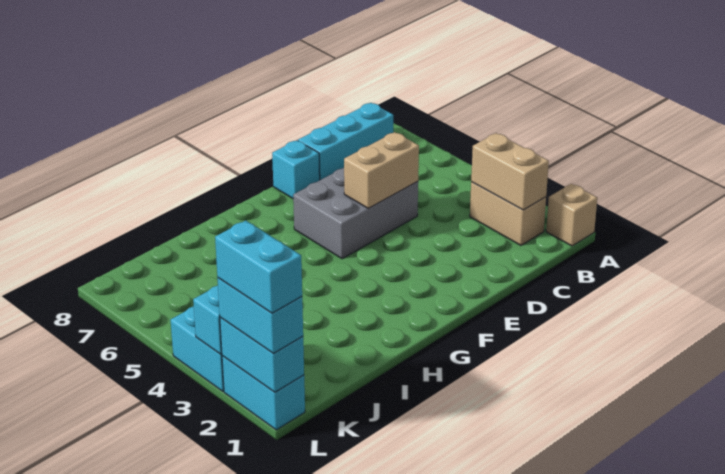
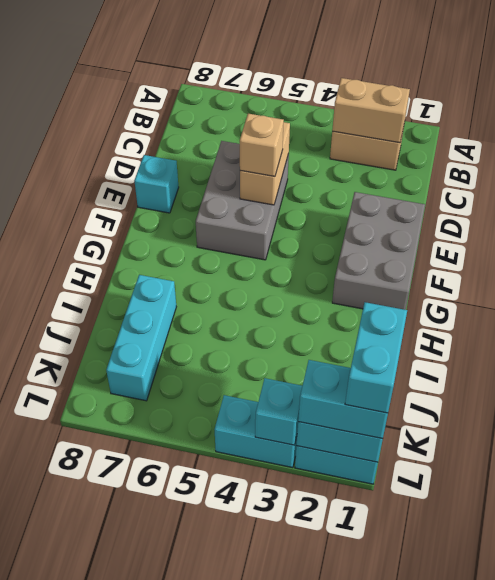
tan brick A1 level 1 -> tan brick E5 level 3
cyan brick B8:D8 level 1 -> cyan brick I7:K7 level 1
none -> grey brick E1:G2 level 1
cyan brick L1:L2 level 4 -> cyan brick K1:L1 level 4

